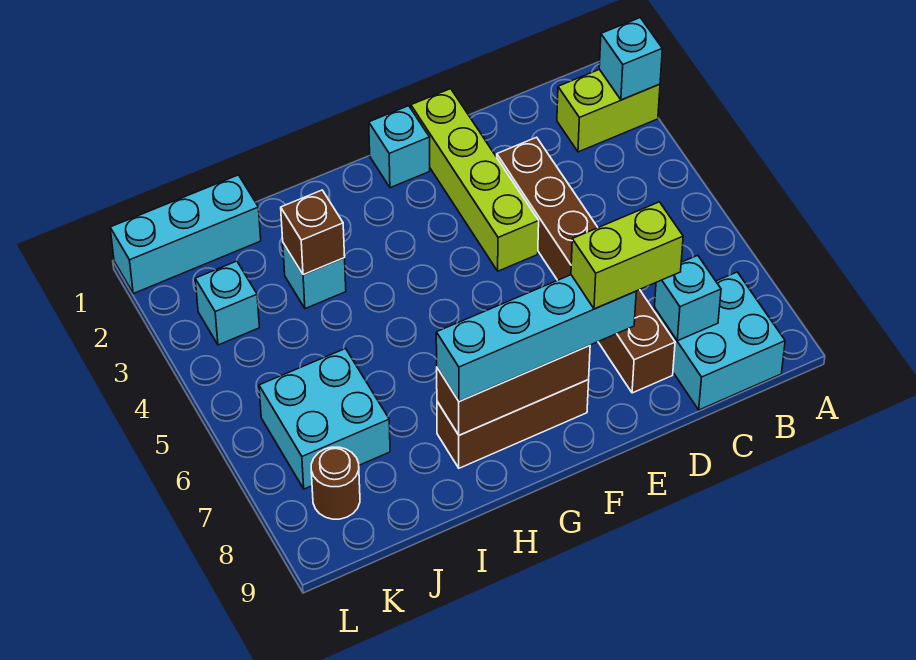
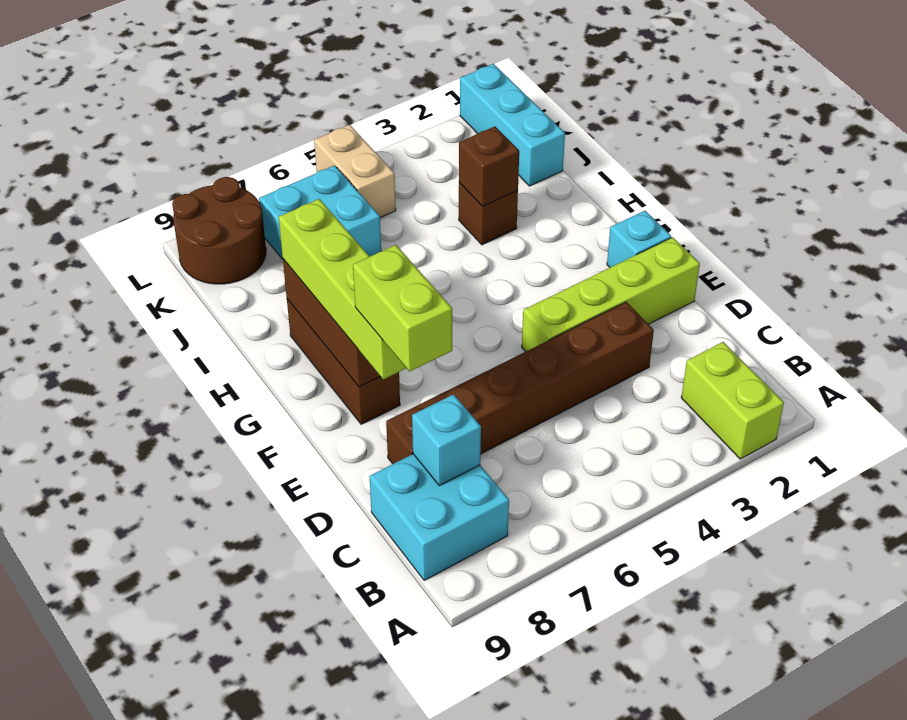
cyan brick A2 level 2 -> none
cyan brick E8:H8 level 3 -> lime brick E8:H8 level 3
cyan brick I3 level 1 -> brown brick I3 level 1
cyan brick K3 level 1 -> none
none -> tan brick K5:L5 level 1
brown round brick K8 level 1 -> brown round brick K8:L9 level 1

